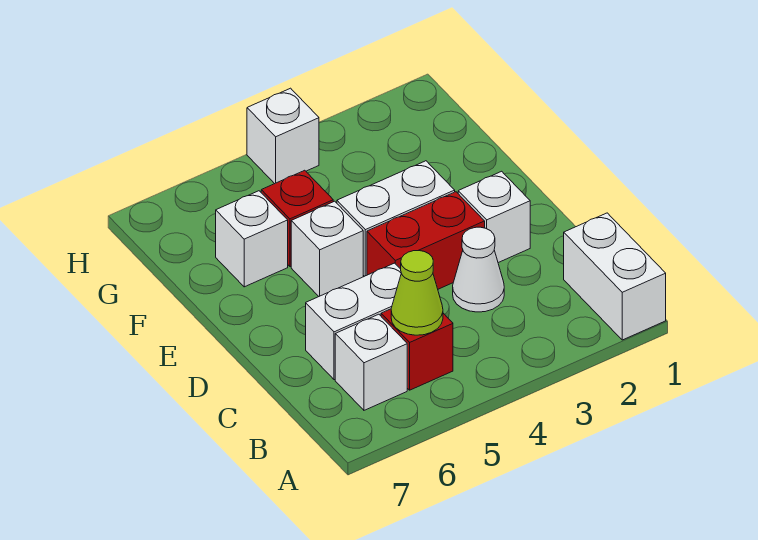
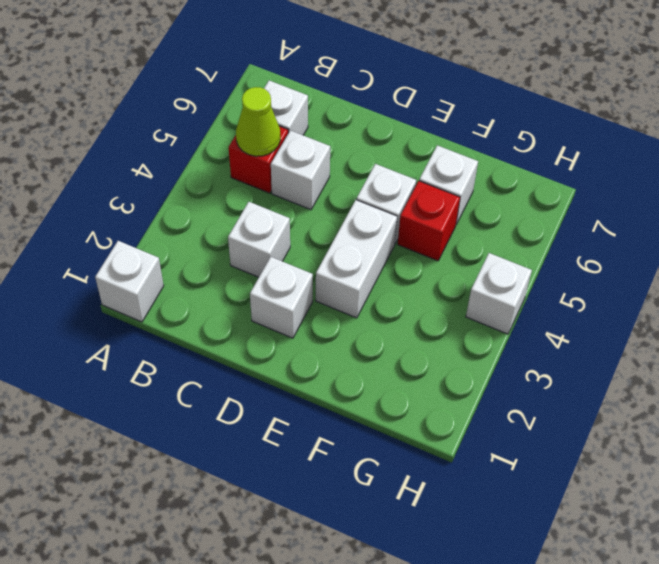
white brick A1:B1 level 1 -> white brick A1 level 1
white cone C3 level 1 -> white brick C3 level 1
white brick C5:C6 level 1 -> white brick C5 level 1
red brick D3:D4 level 1 -> none

